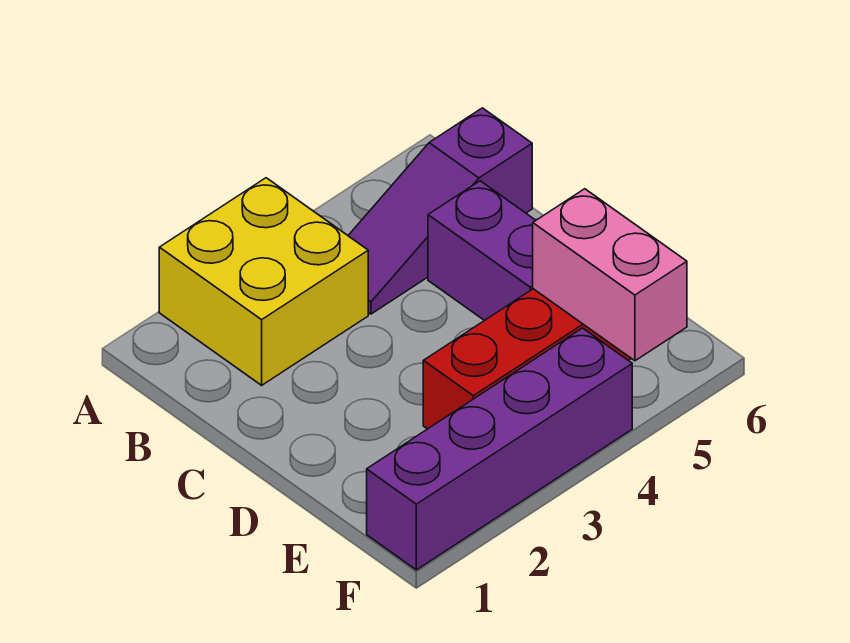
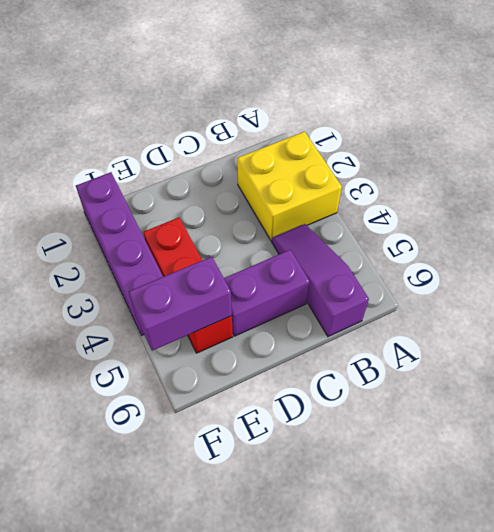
pink brick E5:F5 level 2 -> purple brick E5:F5 level 2

